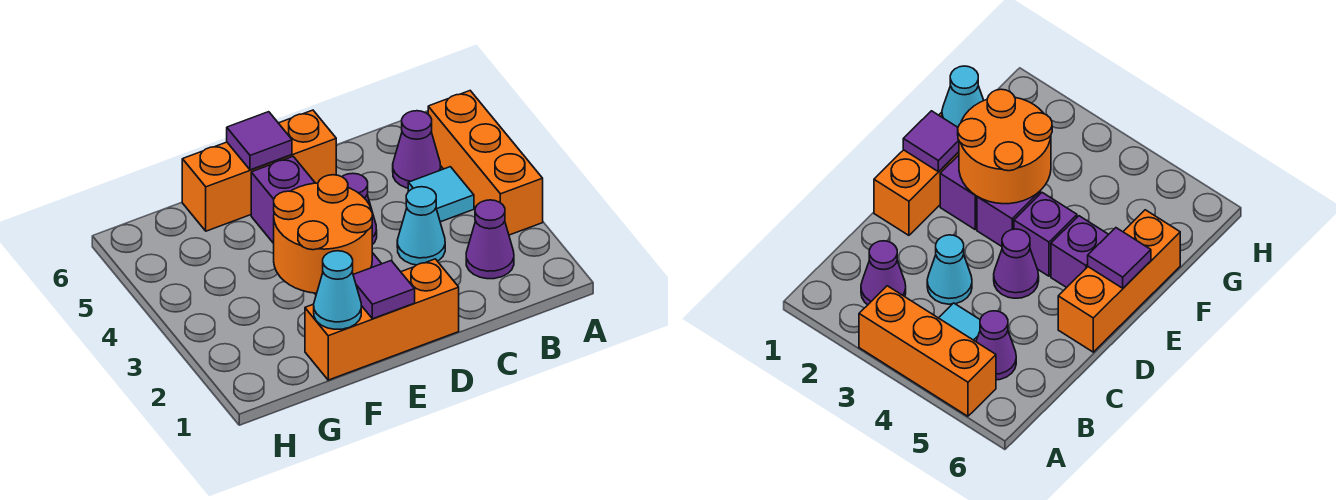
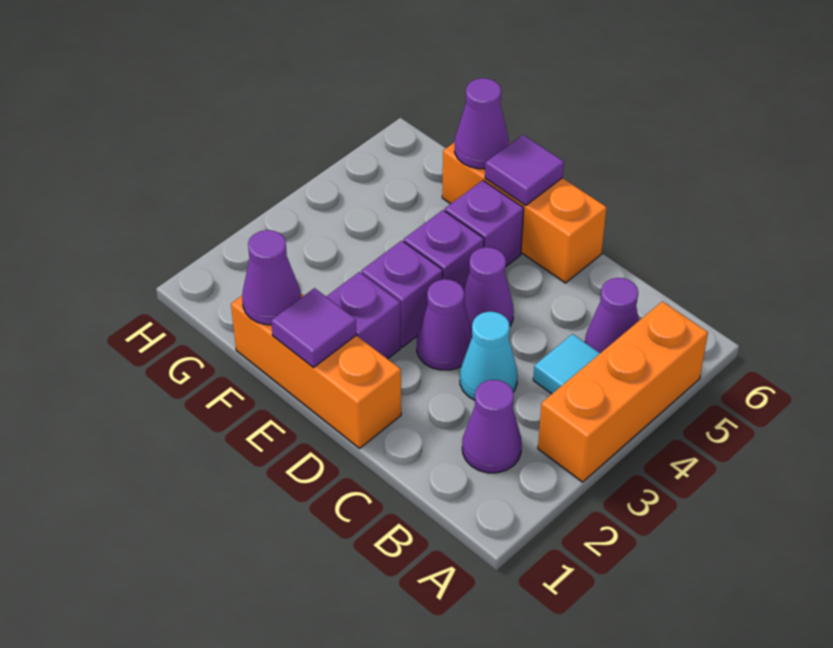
none -> purple cone D3 level 1
orange round brick E2:F3 level 2 -> none
cyan cone F1 level 2 -> purple cone F1 level 2
none -> purple cone F6 level 2

